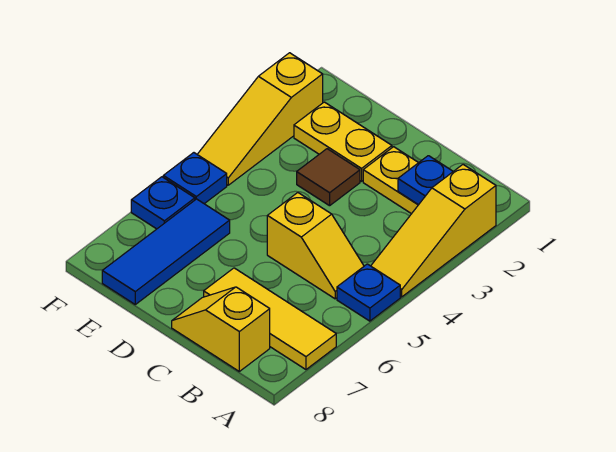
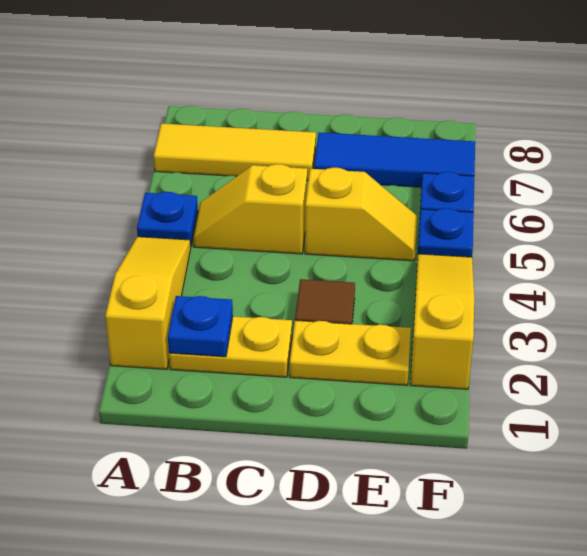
yellow slope B8:C8 level 1 top B -> yellow slope D5:E5 level 1 top D
blue tile E6:E8 level 1 -> blue tile D7:F7 level 1

